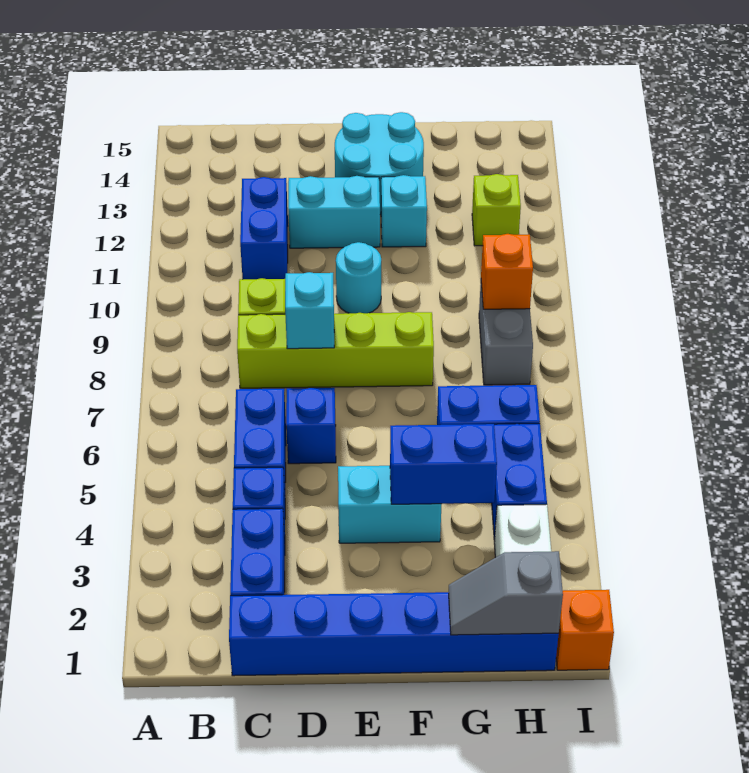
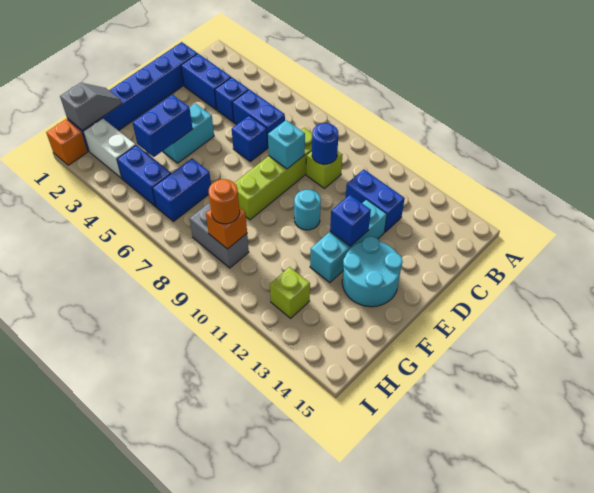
none -> blue round brick C9 level 2
none -> blue brick E12 level 2
none -> orange round brick H9 level 3

